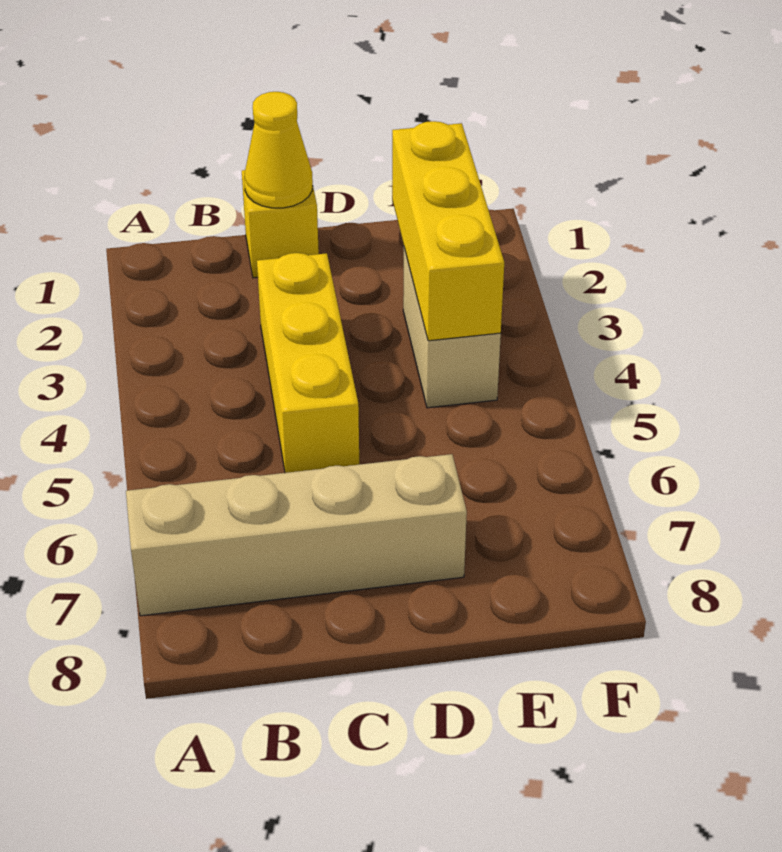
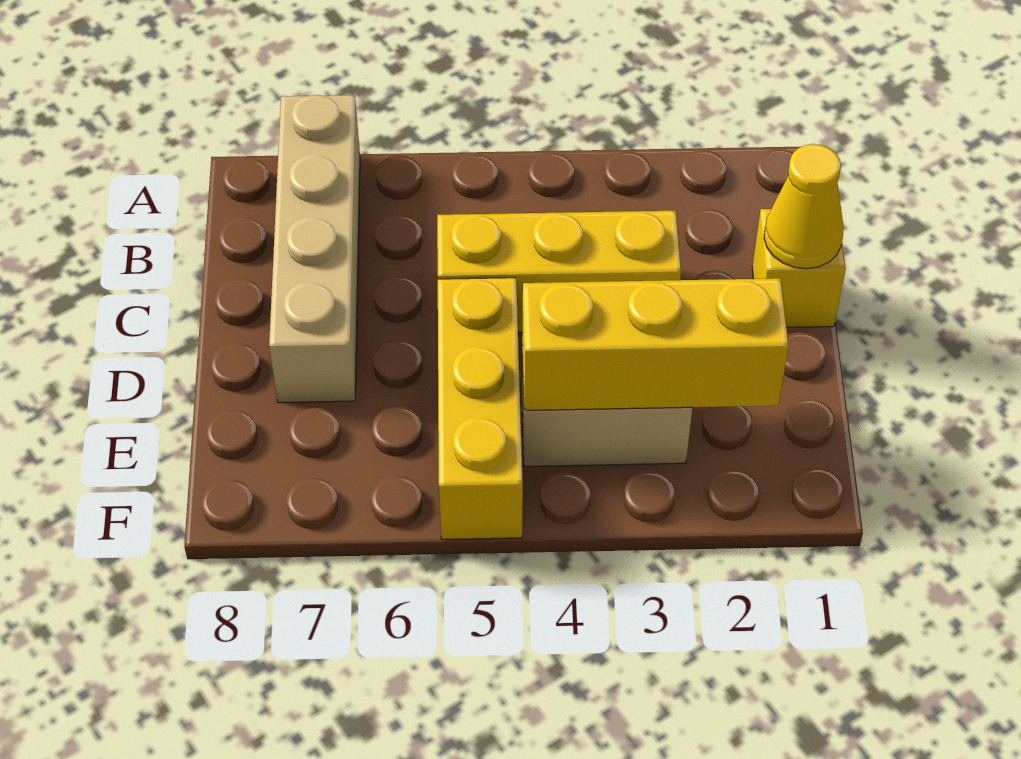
none -> yellow brick D5:F5 level 1

